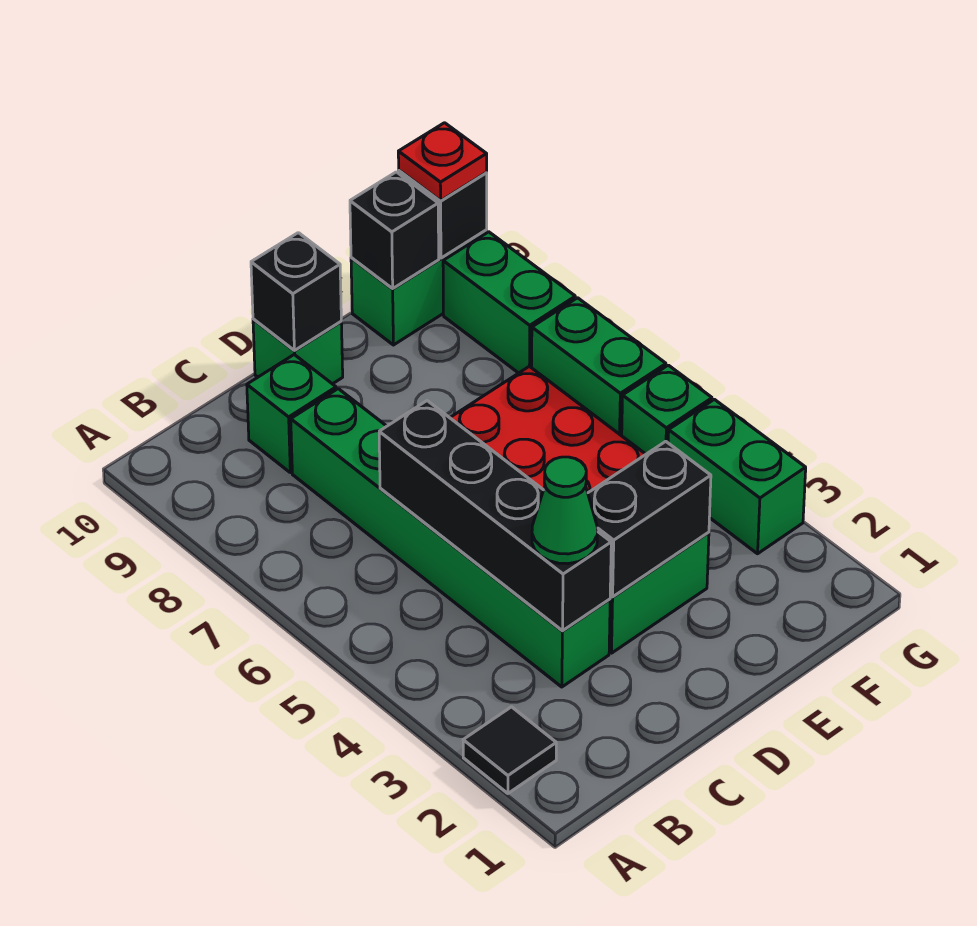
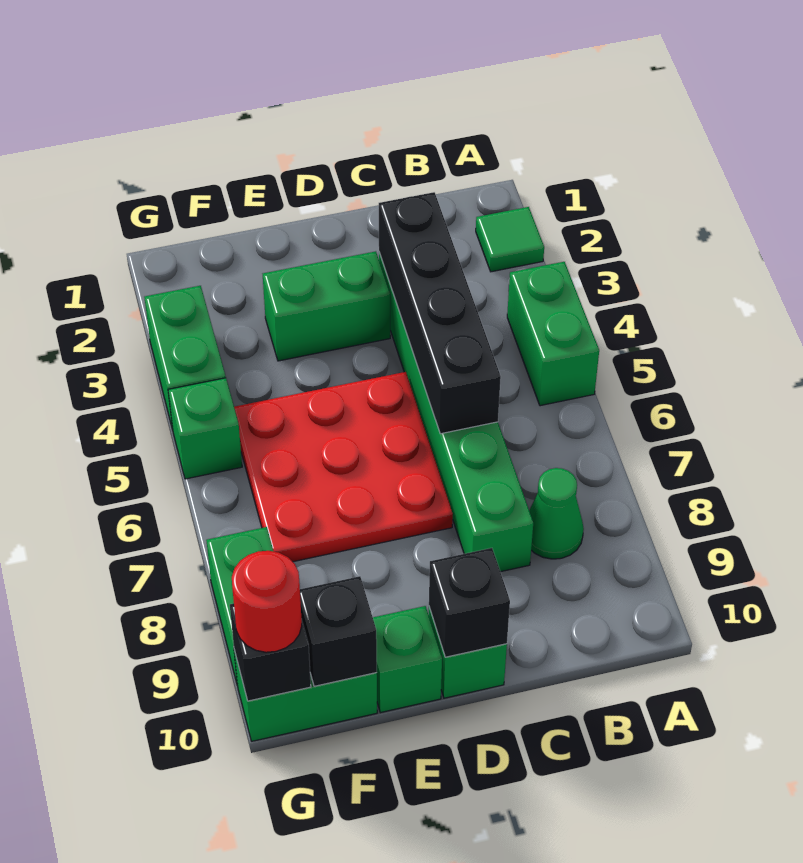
black tile A2 level 1 -> green tile A2 level 1
green cone C3 level 3 -> green cone B8 level 1
green brick C9 level 1 -> green brick E10 level 1
black brick D3:E3 level 2 -> none
green brick G6:G7 level 1 -> green brick A4:A5 level 1
red plate G10 level 3 -> red round brick G10 level 3

